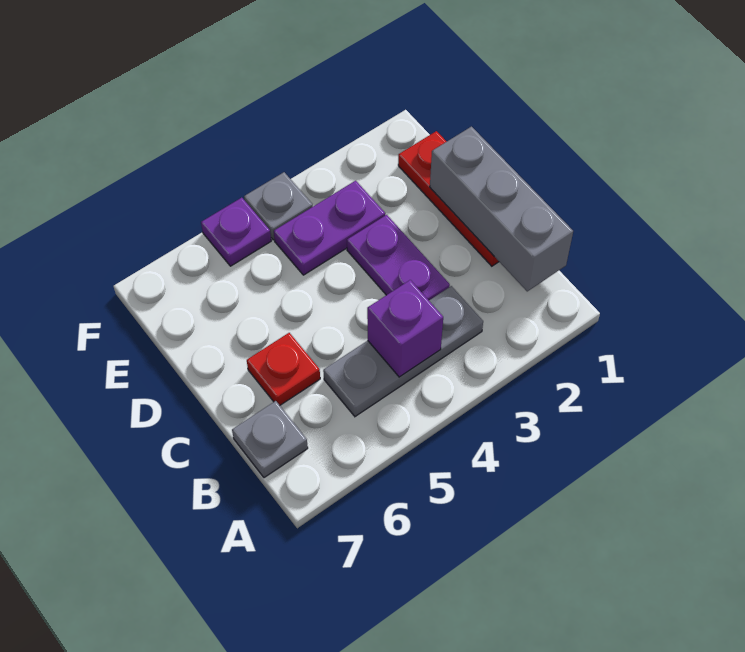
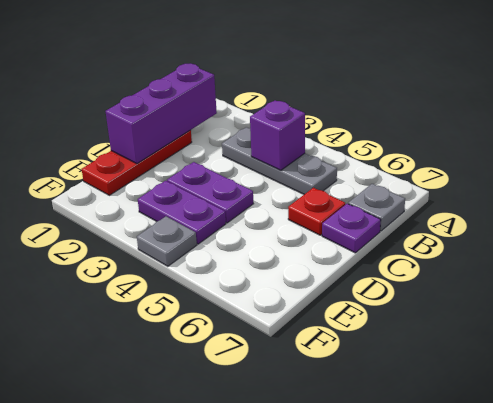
grey brick B1:D1 level 2 -> purple brick B1:D1 level 2
purple plate C3:D3 level 1 -> purple plate D3:D4 level 1
purple plate F5 level 1 -> purple plate C7 level 1

